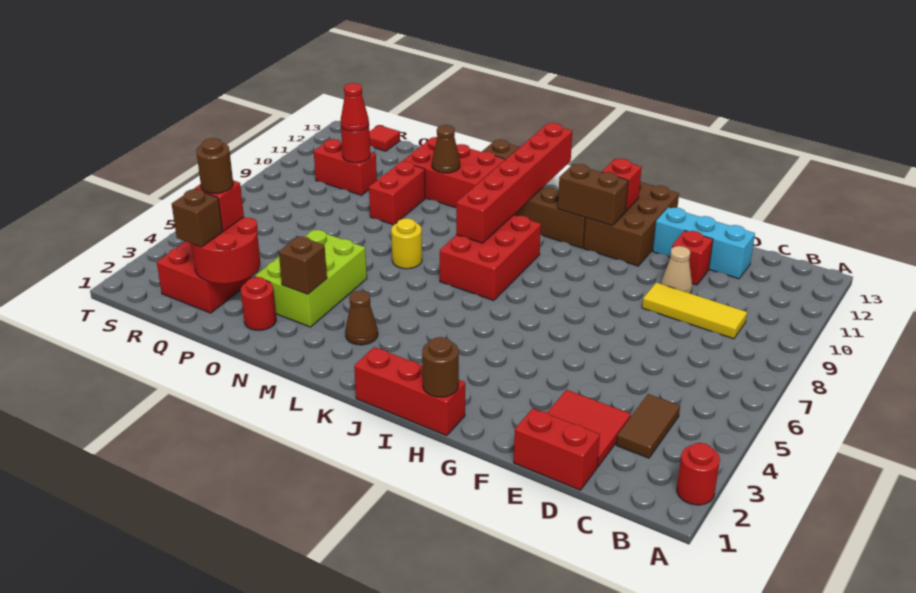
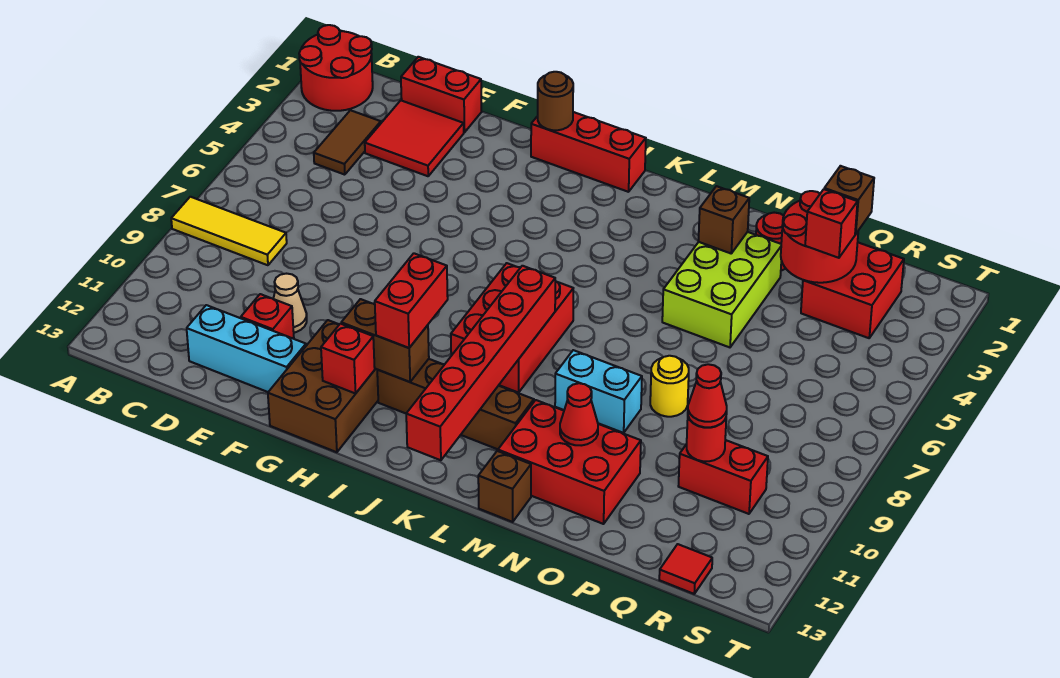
red round brick A2 level 1 -> red round brick A1:B2 level 1
yellow tile C9:E9 level 1 -> yellow tile A8:C8 level 1
brown cone L3 level 1 -> none
yellow round brick M7 level 1 -> yellow round brick O8 level 1
none -> cyan brick M9:N9 level 1
brown cone N11 level 2 -> red cone N11 level 2
red brick O9:O10 level 1 -> red brick I10:I11 level 3
brown round brick Q3 level 4 -> none

